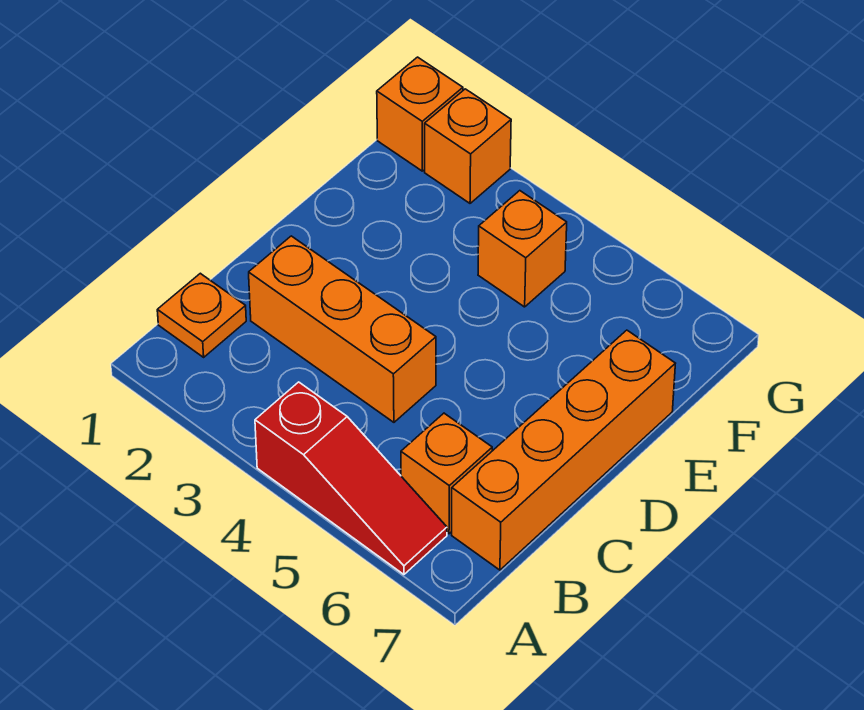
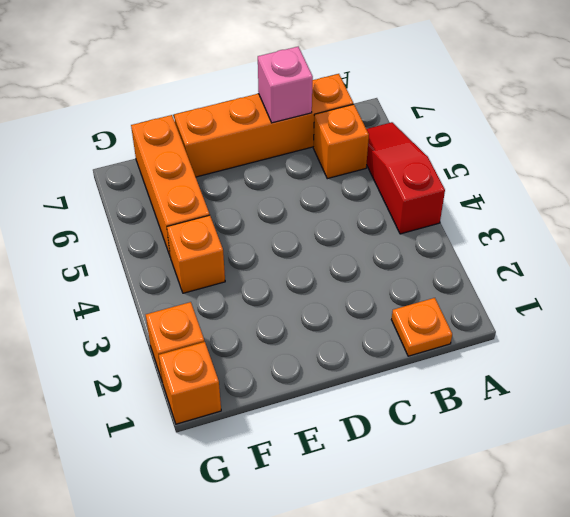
orange brick C2:C4 level 1 -> orange brick F5:F7 level 1
none -> pink brick C7 level 2

